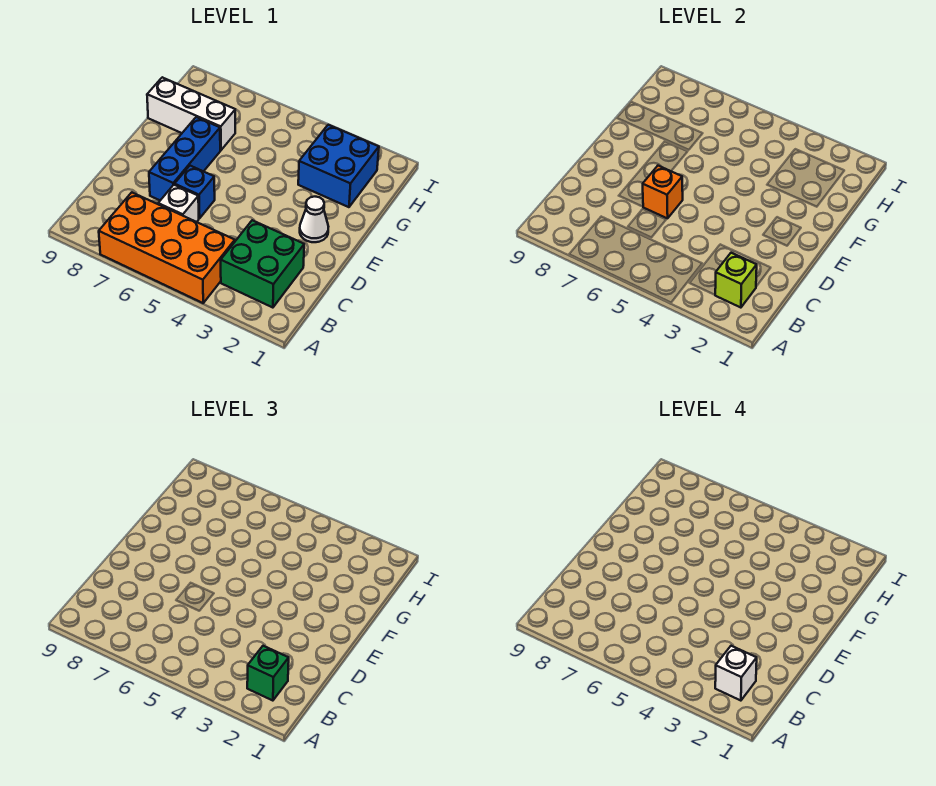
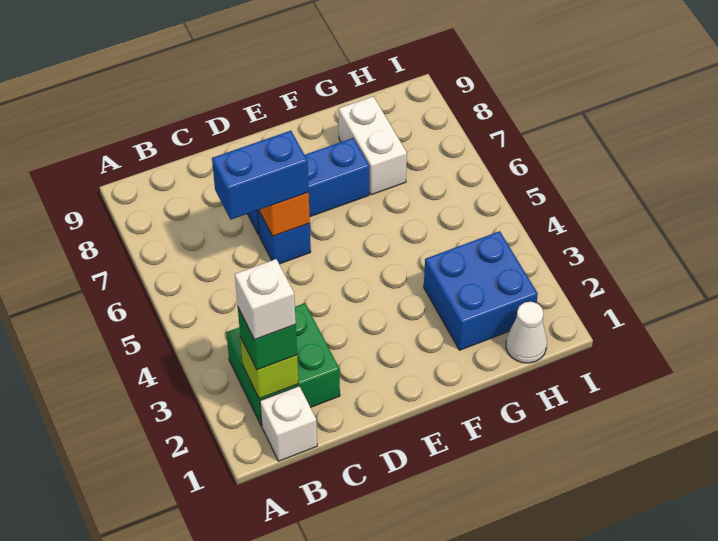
orange brick A4:B7 level 1 -> none
white brick C6 level 1 -> white brick B1 level 1
none -> blue brick C6:D6 level 3
white cone E2 level 1 -> white cone H1 level 1
white brick G7:G9 level 1 -> white brick G7:G8 level 1

